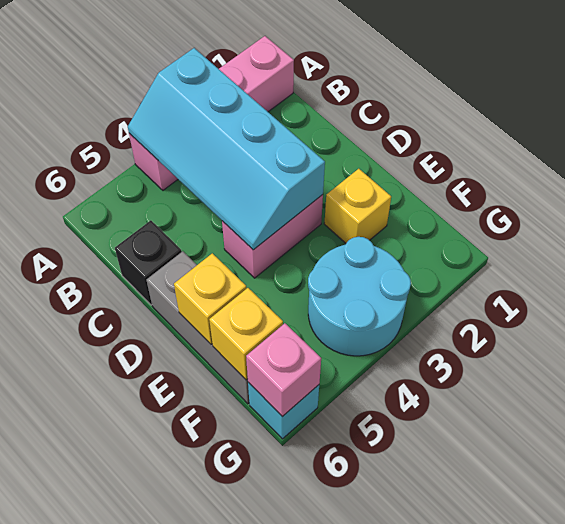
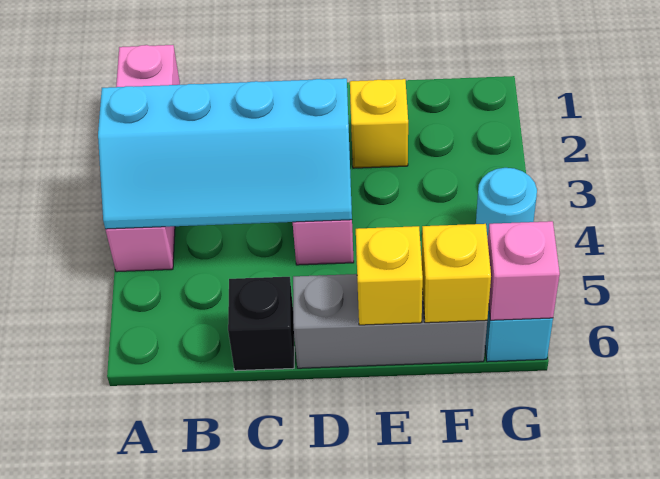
cyan round brick F3:G4 level 1 -> cyan round brick G4 level 1

